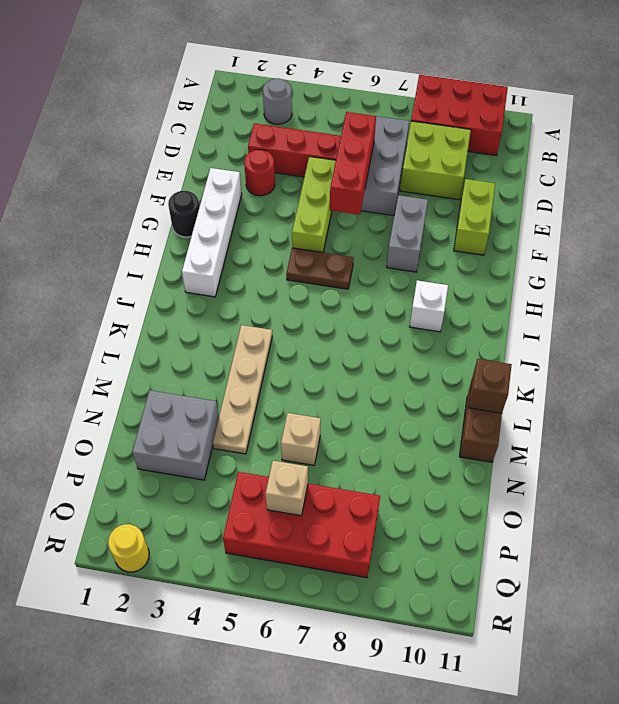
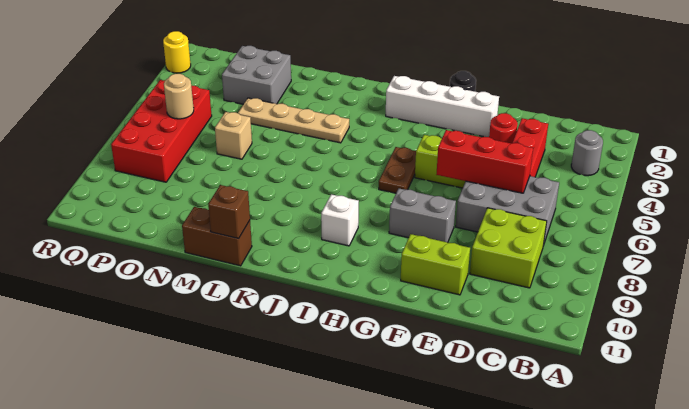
red brick A8:B10 level 1 -> none
tan brick P6 level 2 -> tan round brick P6 level 2

